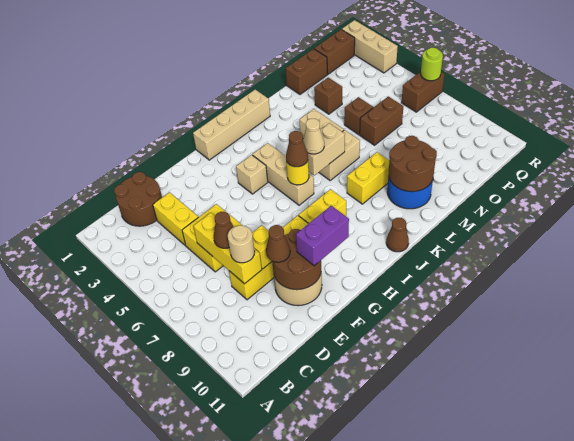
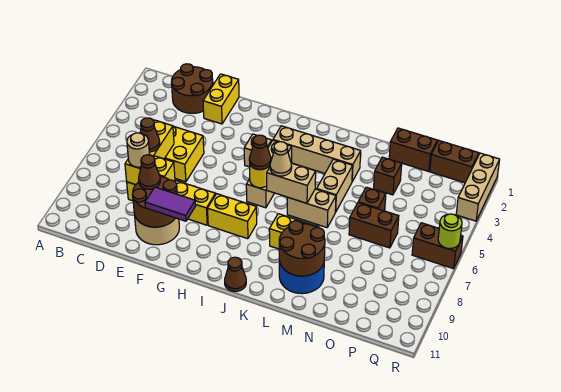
yellow brick D3:D4 level 1 -> yellow brick E1:E2 level 1
purple brick F10:G10 level 3 -> purple tile F10:G10 level 3
tan brick H1:K1 level 1 -> tan brick I3:L3 level 1

